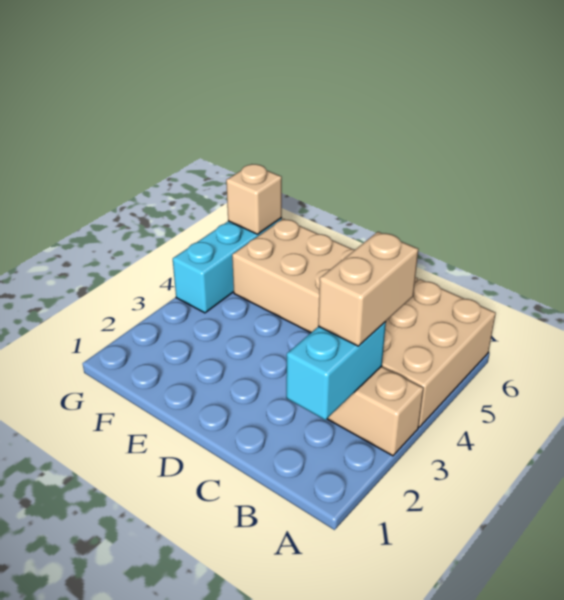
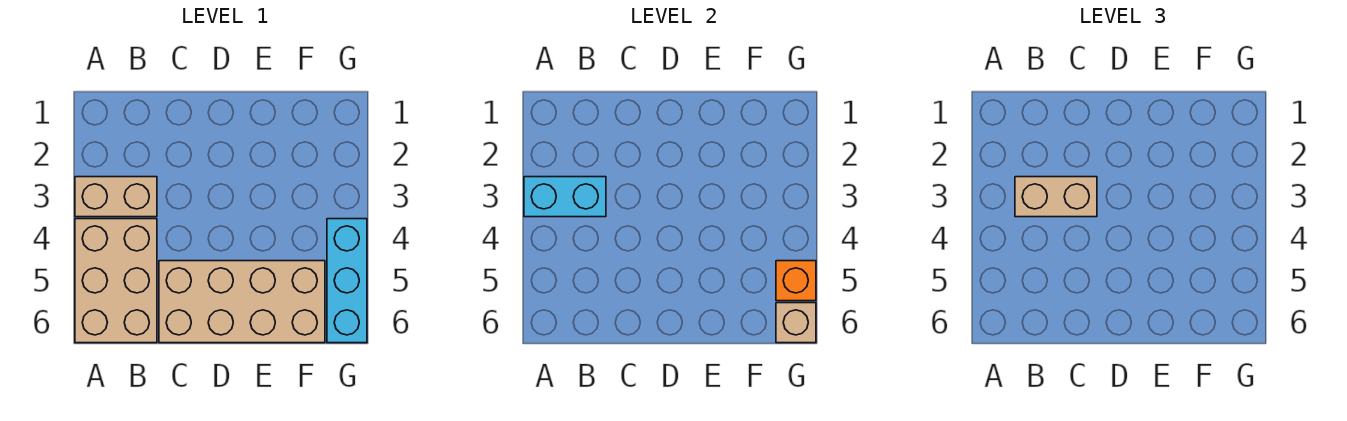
cyan brick B2:B3 level 2 -> cyan brick A3:B3 level 2
tan brick B3:B4 level 3 -> tan brick B3:C3 level 3
none -> orange brick G5 level 2

